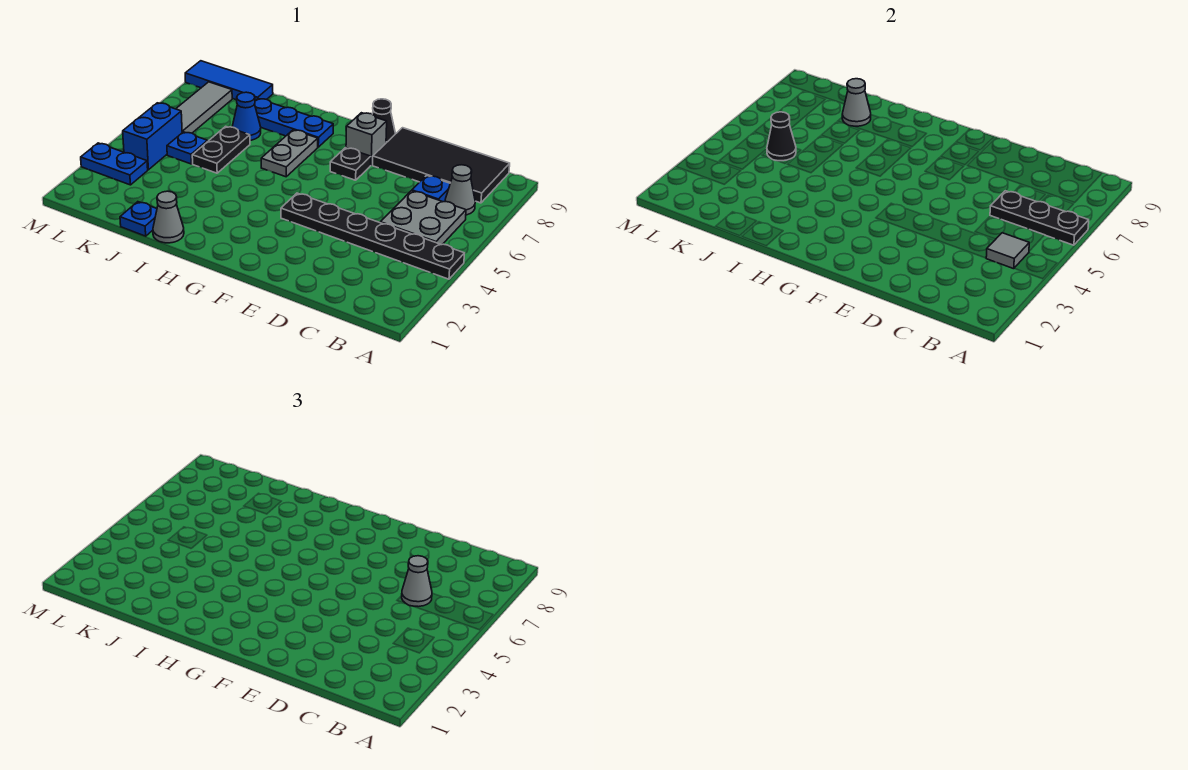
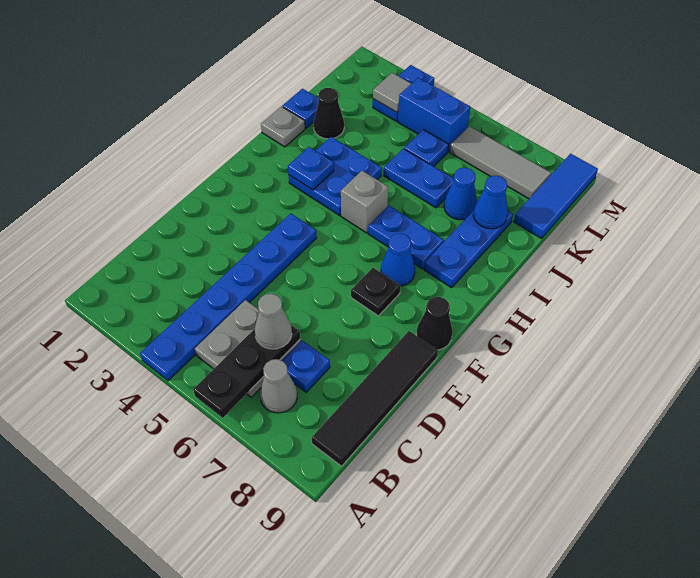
black plate A4:F4 level 1 -> blue plate A4:F4 level 1
grey tile B4 level 2 -> grey tile L3 level 2
black tile B8:E9 level 1 -> black tile B9:E9 level 1
grey brick F8 level 1 -> grey brick H5 level 1
none -> blue cone G7 level 1
none -> blue plate H3:I4 level 1
none -> blue plate H3 level 2
grey plate H6:H7 level 1 -> blue plate H6:H7 level 1
grey cone I1 level 1 -> grey plate I1 level 1
black plate J5:J6 level 1 -> blue plate J5:J6 level 1
grey cone J8 level 2 -> blue cone J8 level 2
black cone K5 level 2 -> black cone J2 level 1

